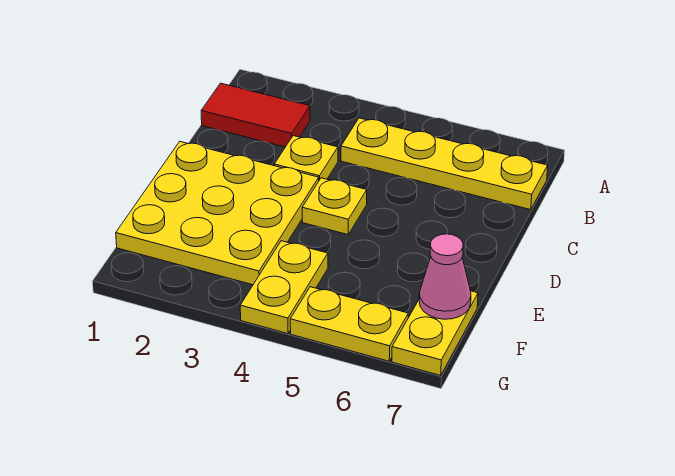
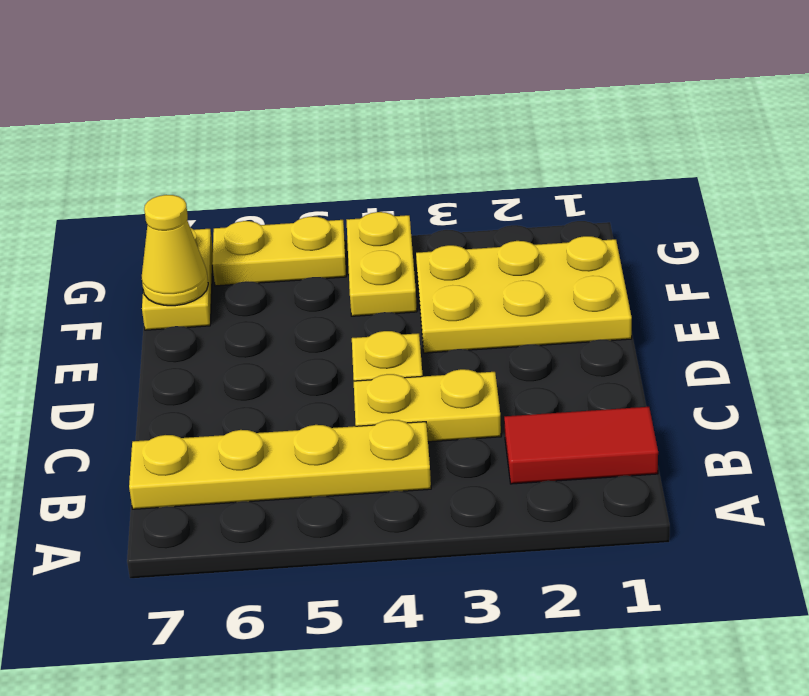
yellow plate C3 level 1 -> yellow plate C3:C4 level 1
yellow plate D1:F3 level 1 -> yellow plate E1:F3 level 1
pink cone F7 level 2 -> yellow cone F7 level 2

